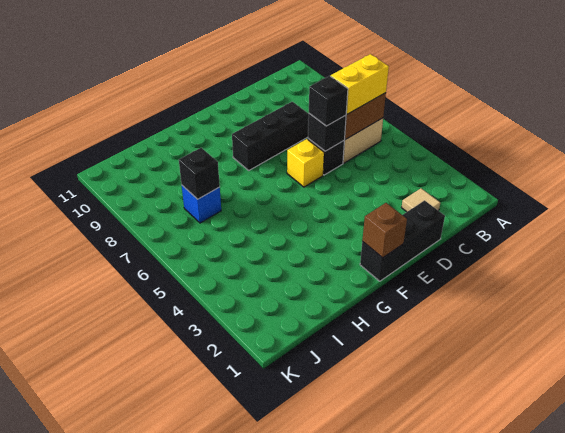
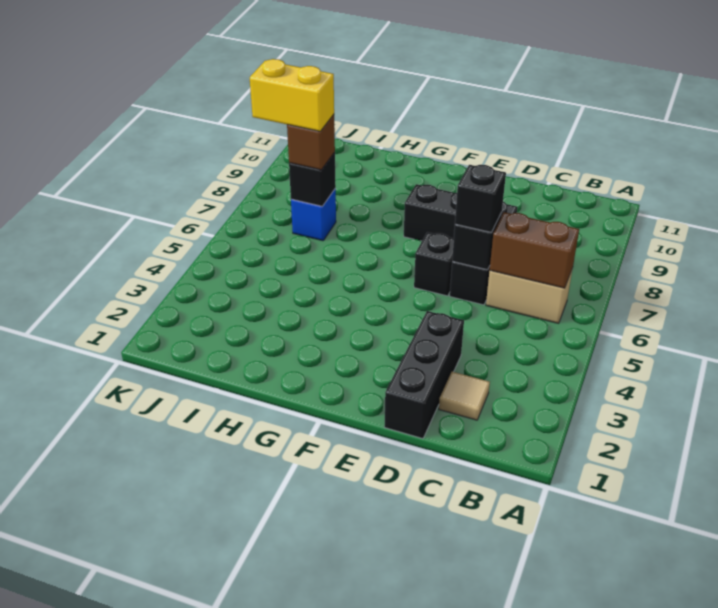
yellow brick B6:C6 level 3 -> yellow brick I7:J7 level 4
black brick D1:F1 level 1 -> black brick D1:D3 level 1
yellow brick E6 level 1 -> black brick E6 level 1
brown brick F1 level 2 -> brown brick I7 level 3

